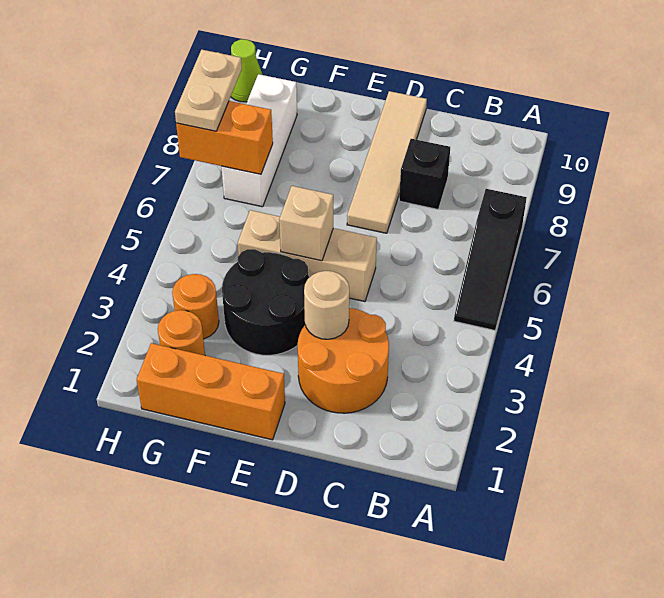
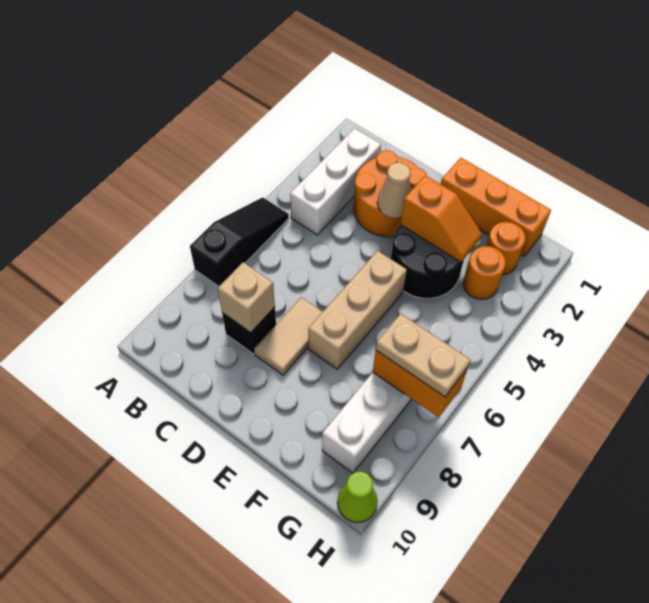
none -> white brick B2:B4 level 1
tan round brick D3 level 2 -> tan cone D3 level 2
tan brick D5:F5 level 1 -> tan brick E5:E7 level 1
tan tile D7:D10 level 1 -> tan tile D7:D8 level 1
none -> orange slope E3:F3 level 2 top E
tan brick E5 level 2 -> tan brick C8 level 2
tan plate H7:H8 level 3 -> tan plate G7:H7 level 3

